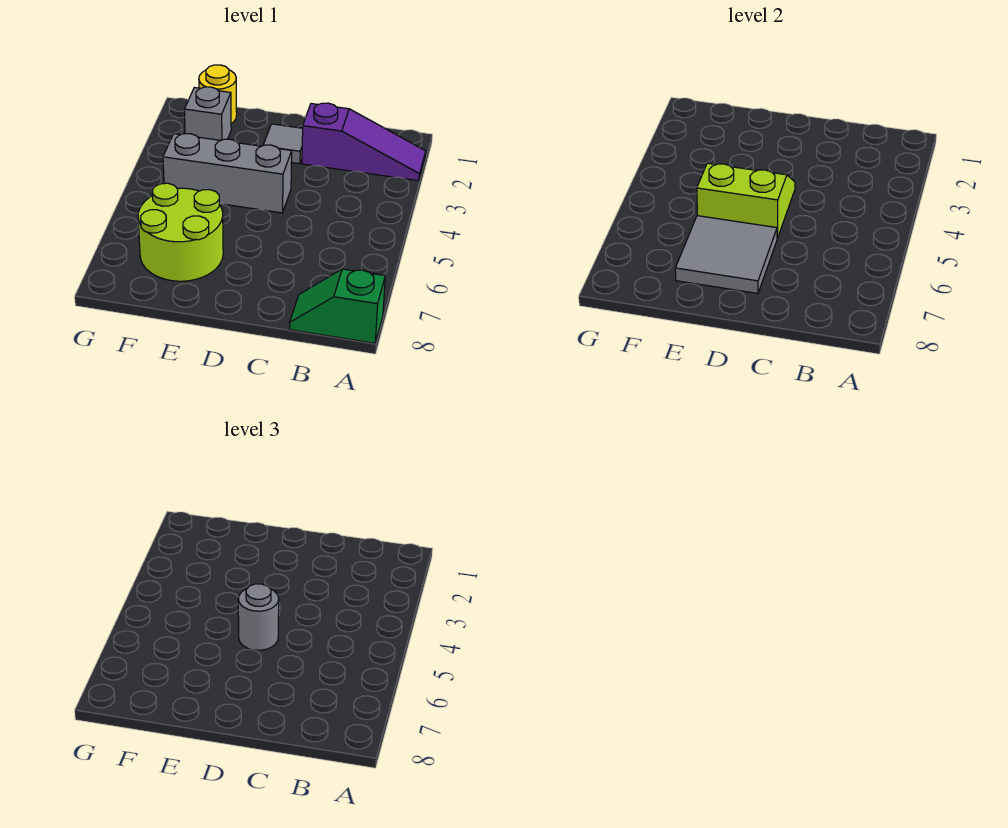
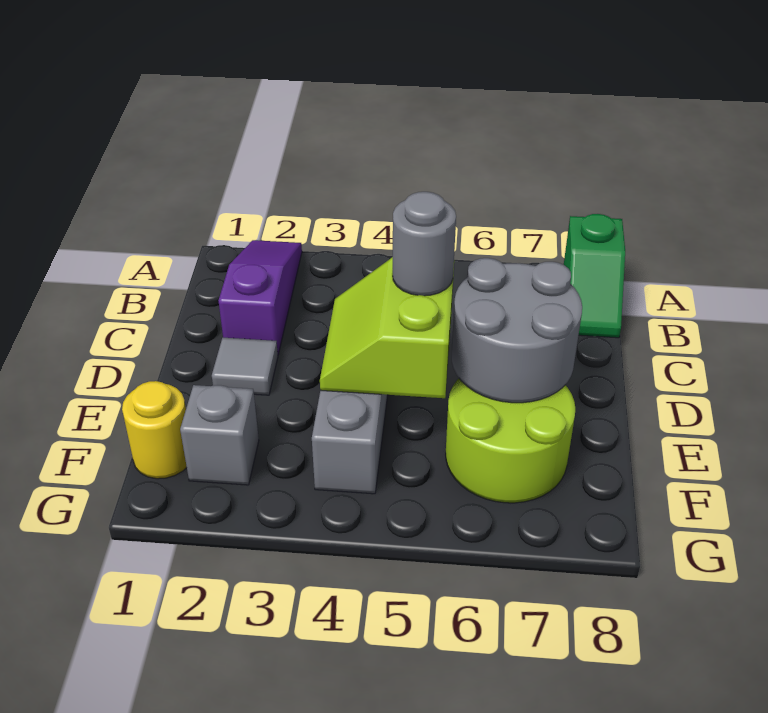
grey tile D6:E7 level 2 -> grey round brick D6:E7 level 2

